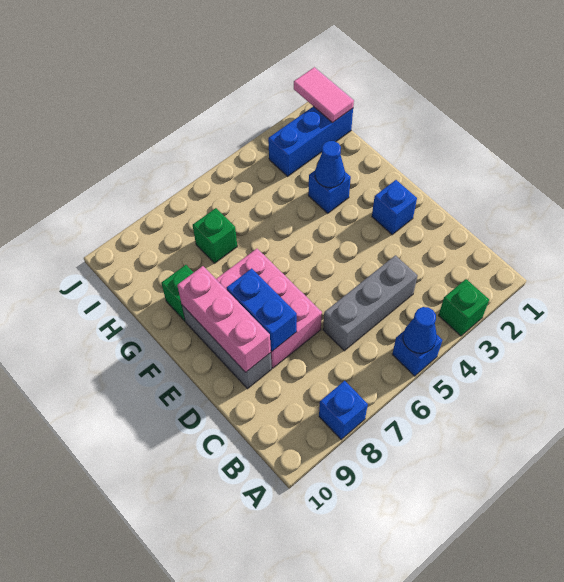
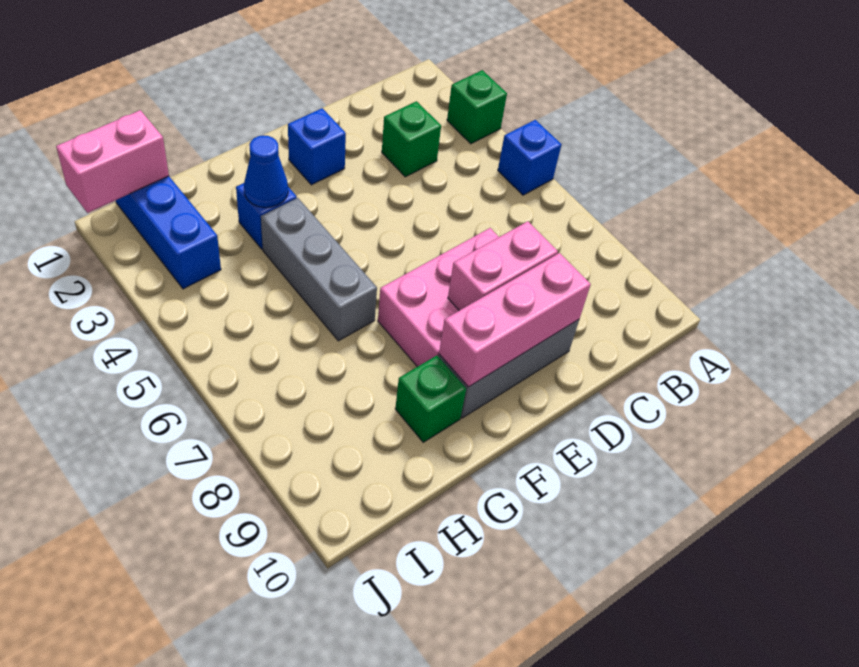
blue cone A5 level 2 -> none
blue brick A8 level 1 -> none
grey brick C4:C6 level 1 -> grey brick G4:G6 level 1
blue brick D8:E8 level 2 -> pink brick D8:E8 level 2
green brick H7 level 1 -> green brick C3 level 1
pink tile I1:J1 level 2 -> pink brick I1:J1 level 2

